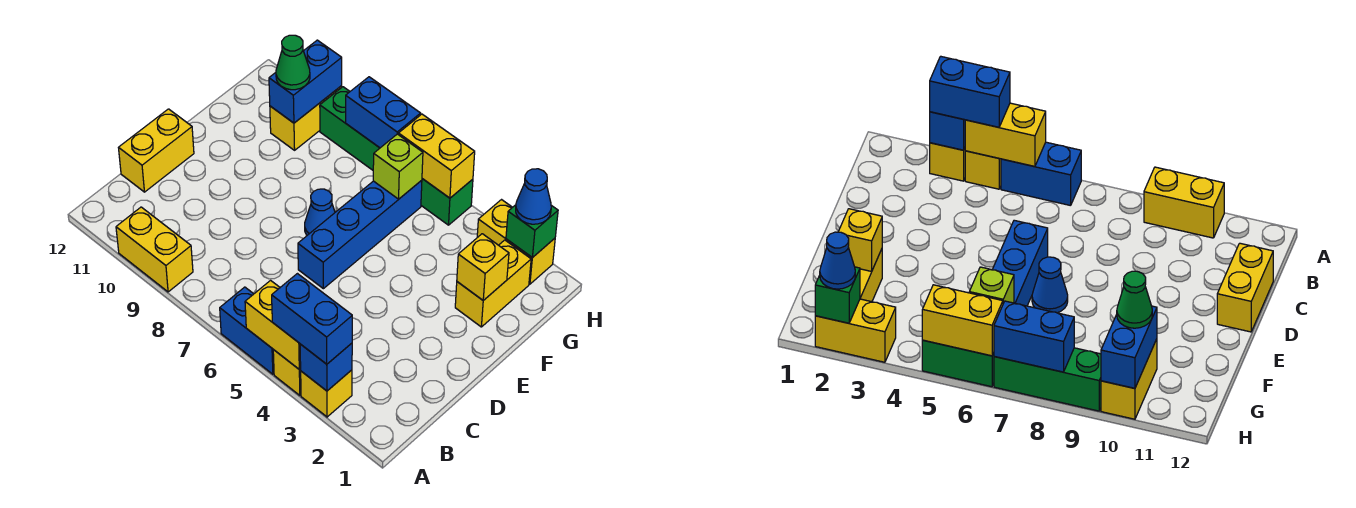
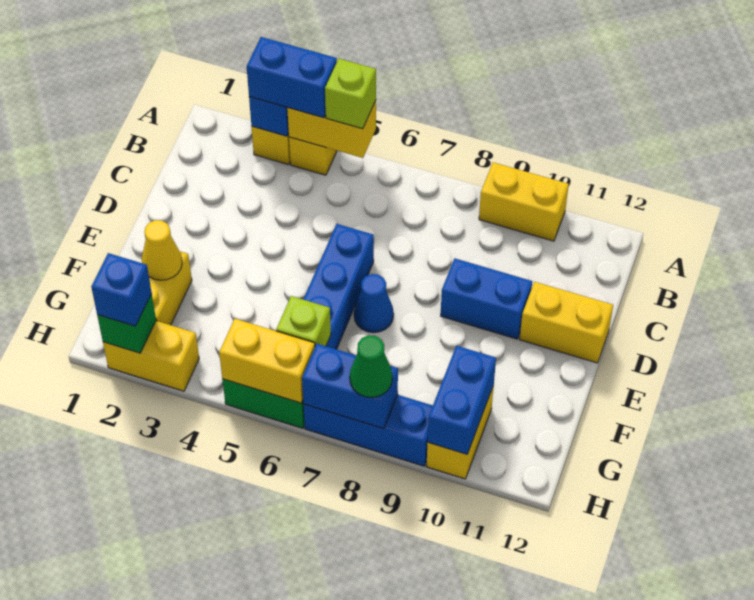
blue brick A5:A6 level 1 -> blue brick D9:D10 level 1
none -> lime brick A5 level 3
yellow brick C12:D12 level 1 -> yellow brick D11:D12 level 1
yellow brick F2 level 2 -> yellow cone F2 level 2
green cone G10 level 3 -> green cone H8 level 3
blue cone H2 level 3 -> blue brick H2 level 3
green brick H7:H9 level 1 -> blue brick H7:H9 level 1

